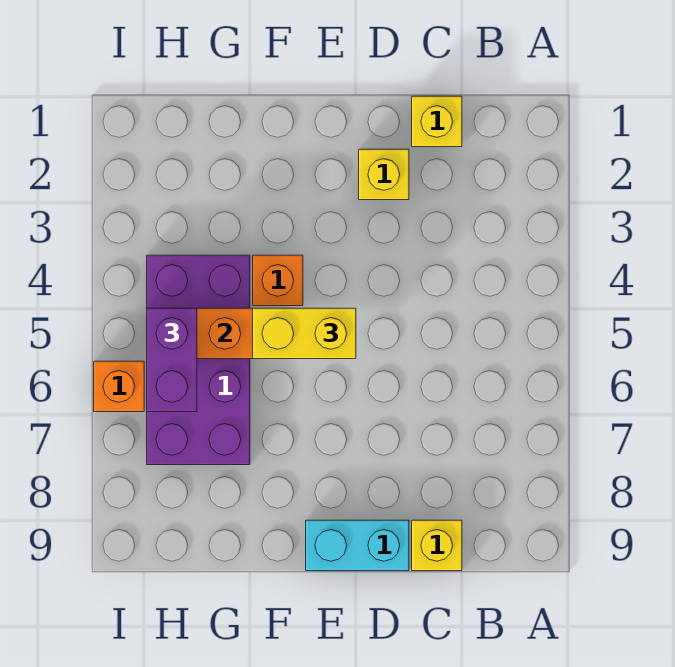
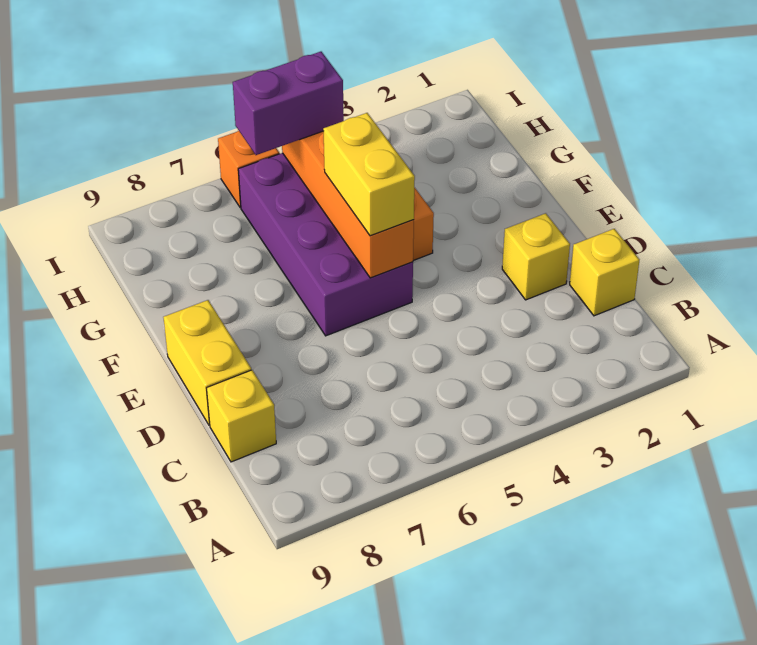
cyan brick D9:E9 level 1 -> yellow brick D9:E9 level 1
purple brick G4:H7 level 1 -> purple brick E5:H6 level 1

